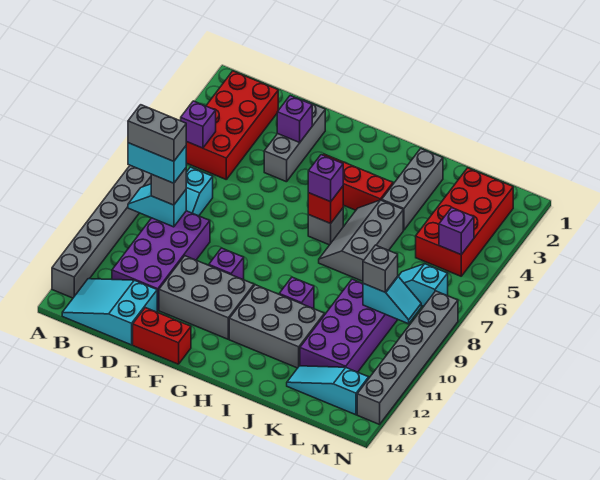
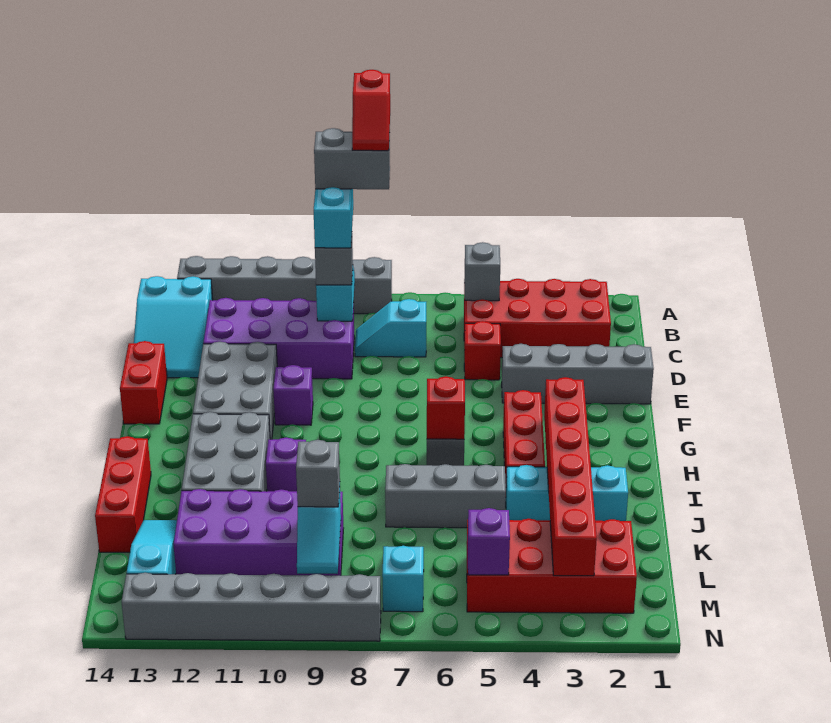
none -> red slope A8:B8 level 6 top A
purple brick B5 level 2 -> grey brick B5 level 2
grey brick B9:C9 level 5 -> grey brick B8:B9 level 5
cyan slope B13:D14 level 1 top D -> cyan slope B13:D14 level 1 top B
none -> red brick D5 level 1
grey brick E2:E4 level 1 -> grey brick E1:E4 level 1
purple brick E3 level 2 -> none
none -> red brick H3:M3 level 2
purple brick H6 level 3 -> none
none -> red brick I14:K14 level 1
grey brick J2:J4 level 1 -> cyan brick J2:J4 level 1

